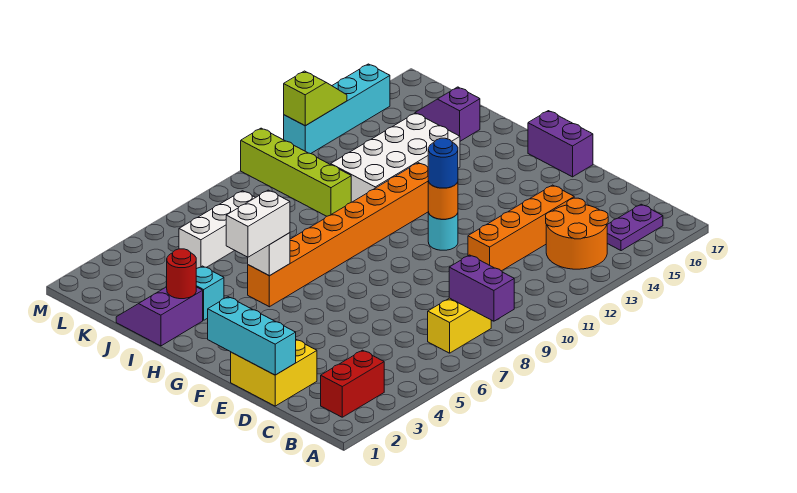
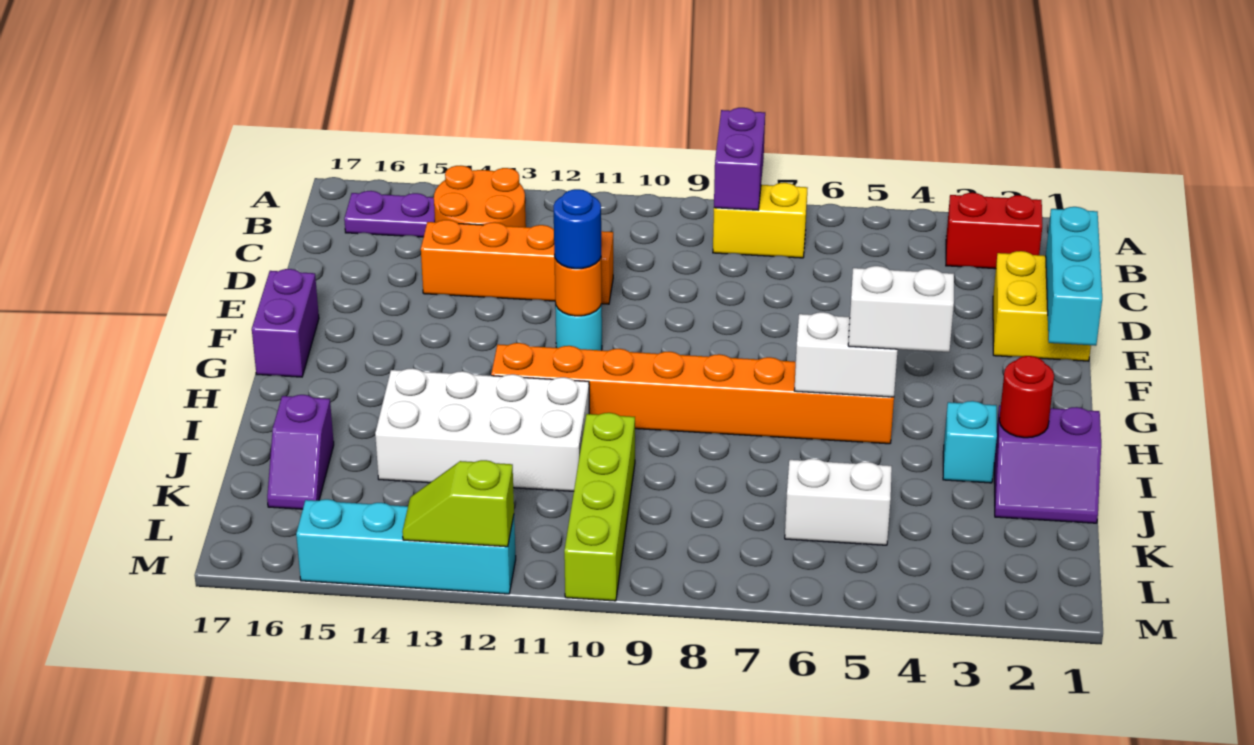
white brick H5 level 2 -> white brick H5:H6 level 2
white brick K5:K7 level 1 -> white brick K5:K6 level 1

